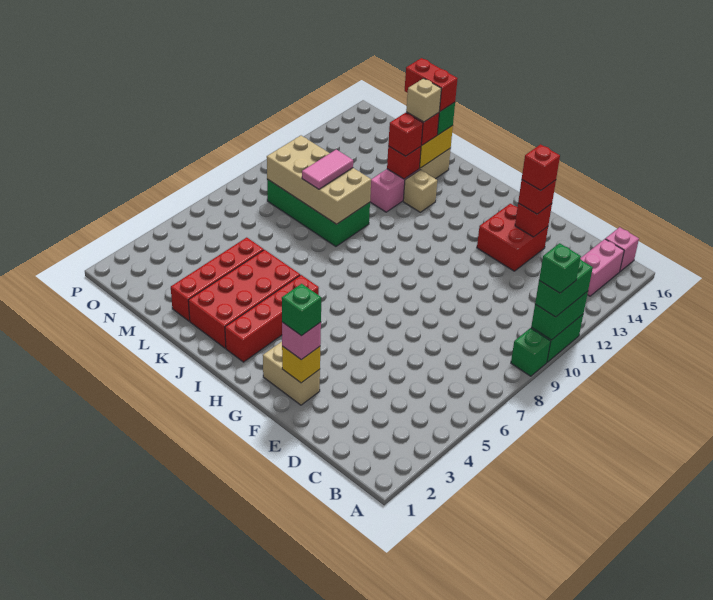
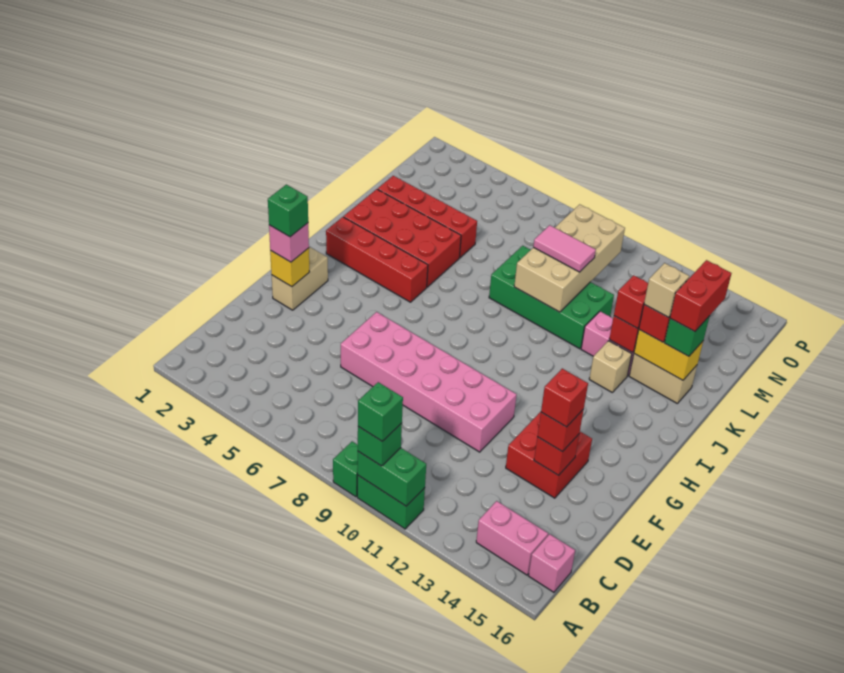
green brick A10:A11 level 3 -> green brick A10 level 3
none -> pink brick E6:F11 level 1
green brick K9:N10 level 1 -> green brick K8:L11 level 1

